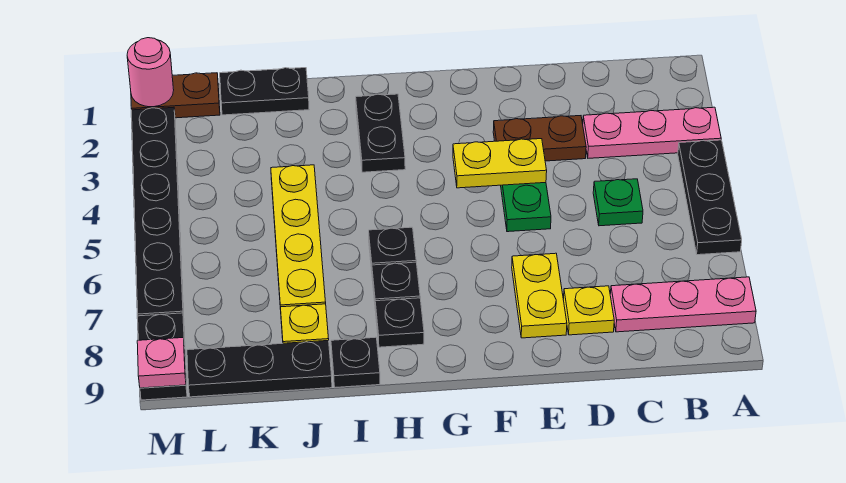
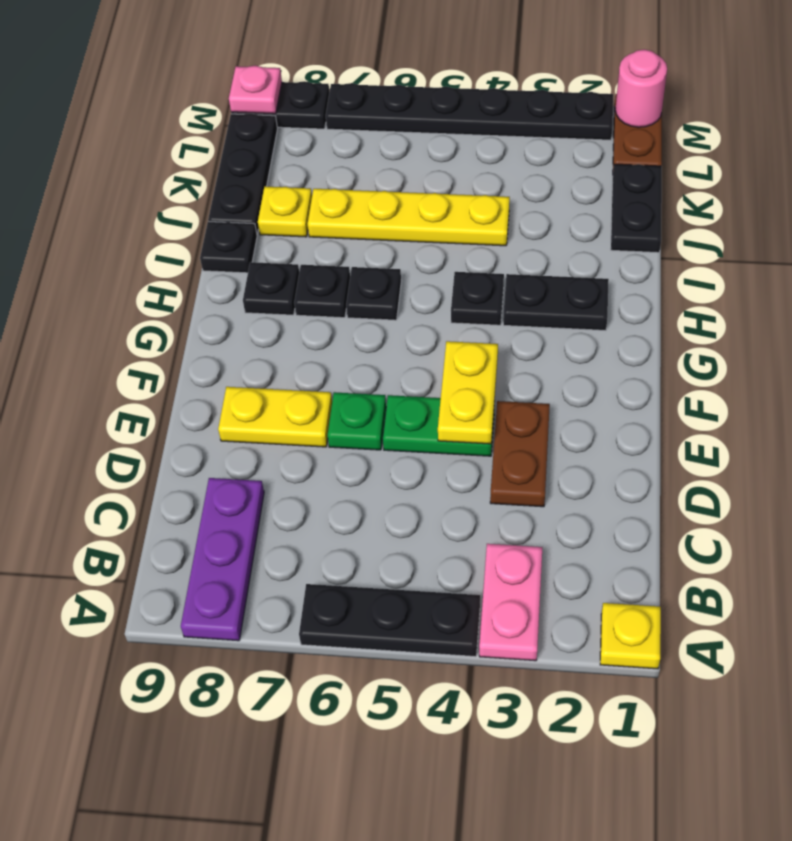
pink plate A3:C3 level 1 -> pink plate A3:B3 level 1
pink plate A8:C8 level 1 -> purple plate A8:C8 level 1
green plate C5 level 1 -> green plate E6 level 1
yellow plate D8 level 1 -> yellow plate A1 level 1
none -> black plate H4 level 1

